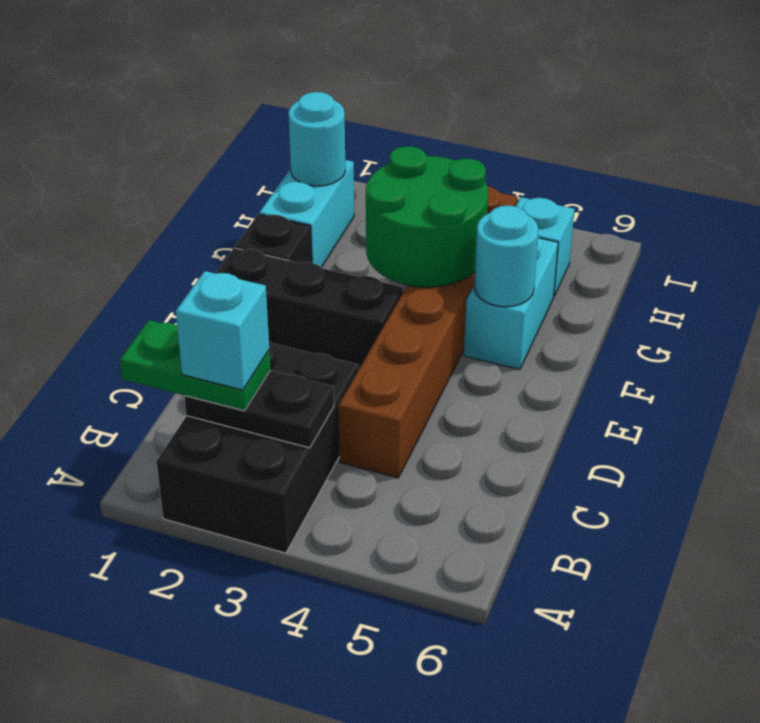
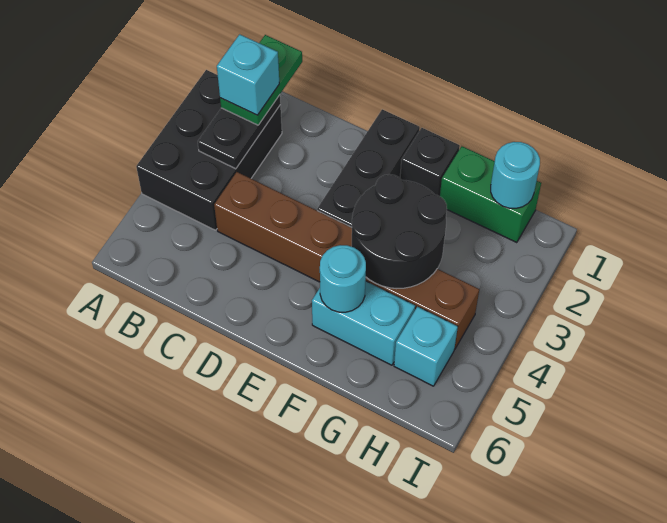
black brick A2:C3 level 1 -> black brick A2:B4 level 1
green round brick F3:G4 level 2 -> black round brick F3:G4 level 2
cyan brick G1:H1 level 1 -> green brick G1:H1 level 1

